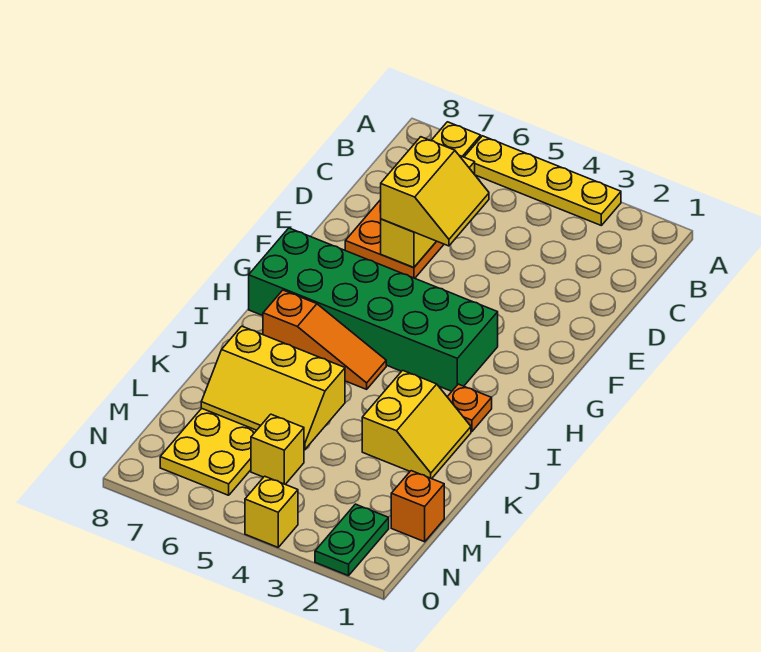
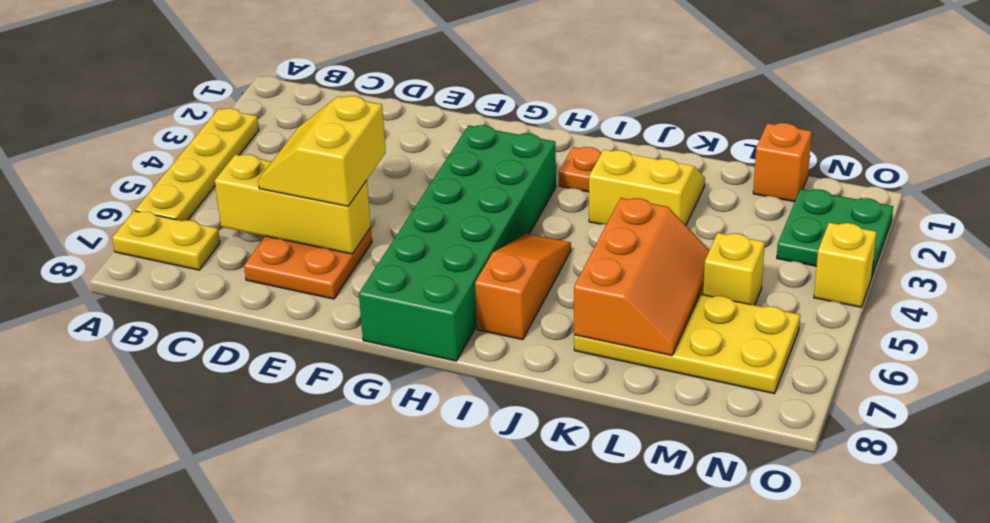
yellow slope D5:E6 level 3 top 6 -> yellow slope D5:E6 level 3 top E
yellow slope K5:L7 level 2 top K -> orange slope K5:L7 level 2 top K
green plate N2:O2 level 1 -> green plate N2:O3 level 1

